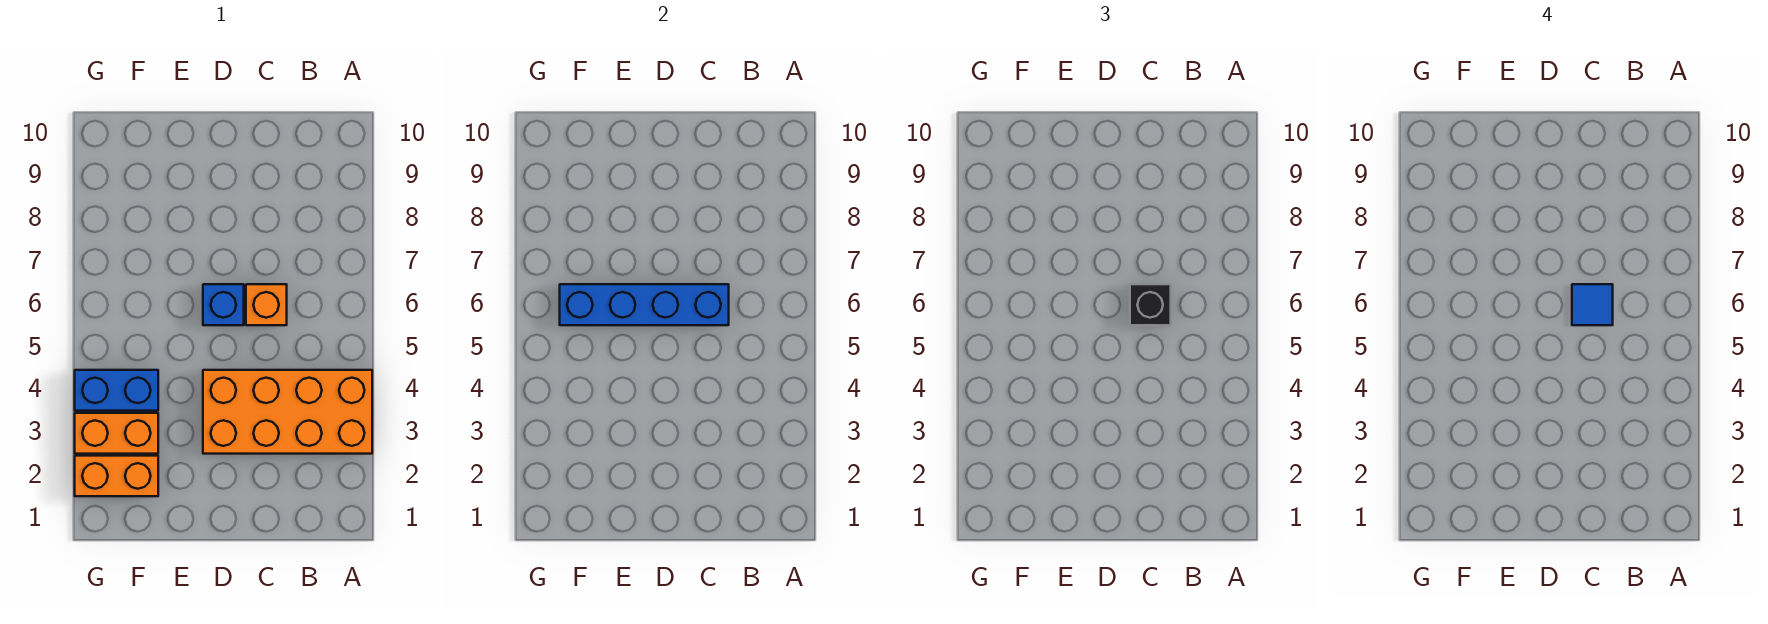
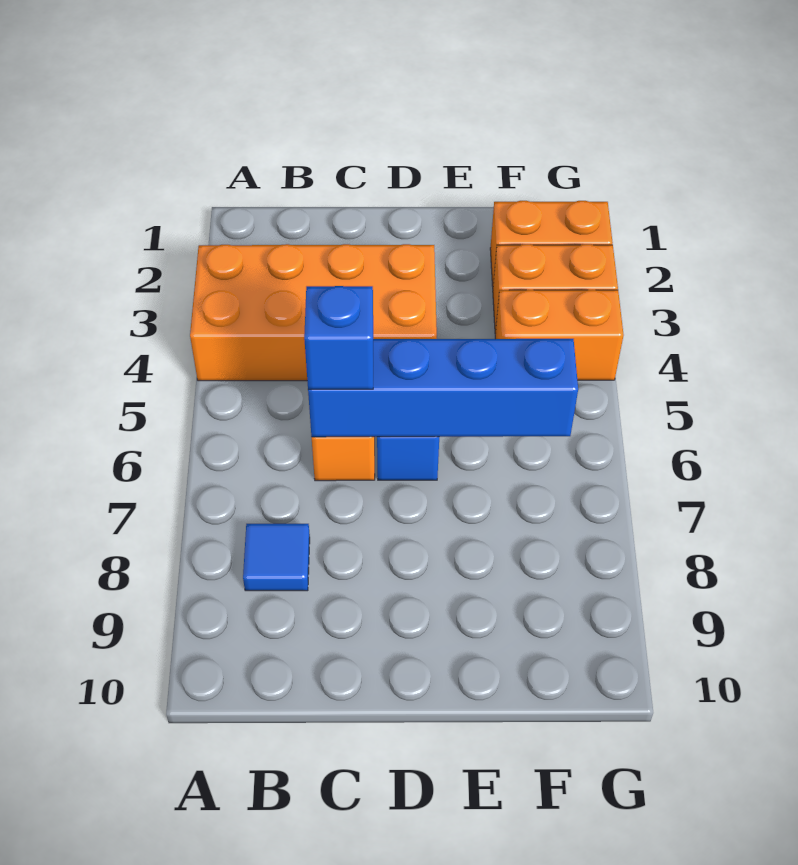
black brick C6 level 3 -> blue brick C6 level 3
blue tile C6 level 4 -> blue tile B8 level 1
blue brick F4:G4 level 1 -> orange brick F4:G4 level 1

